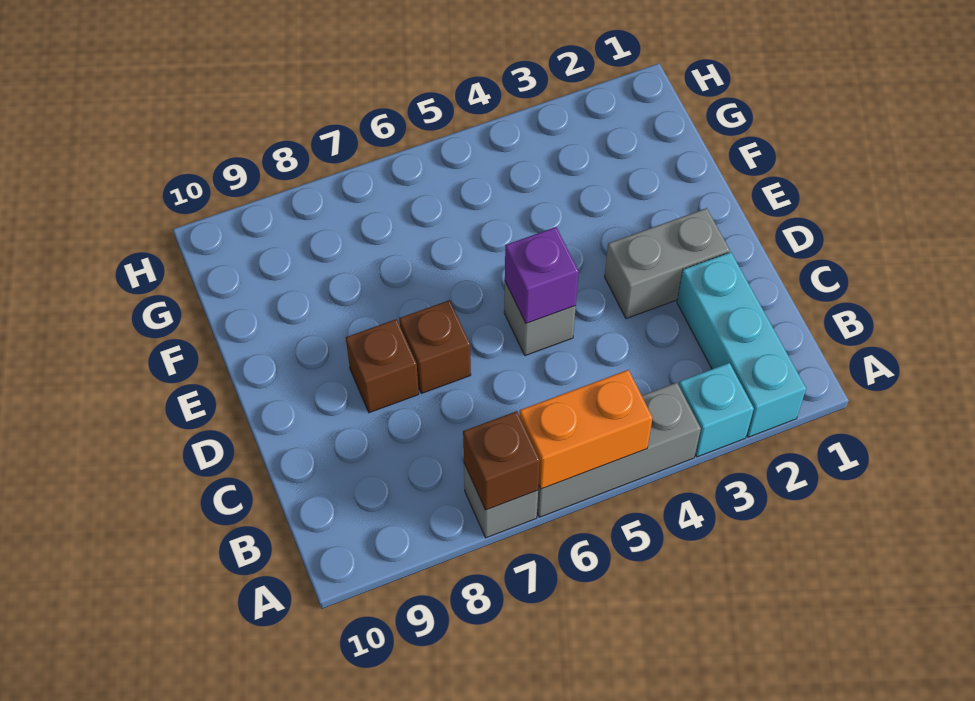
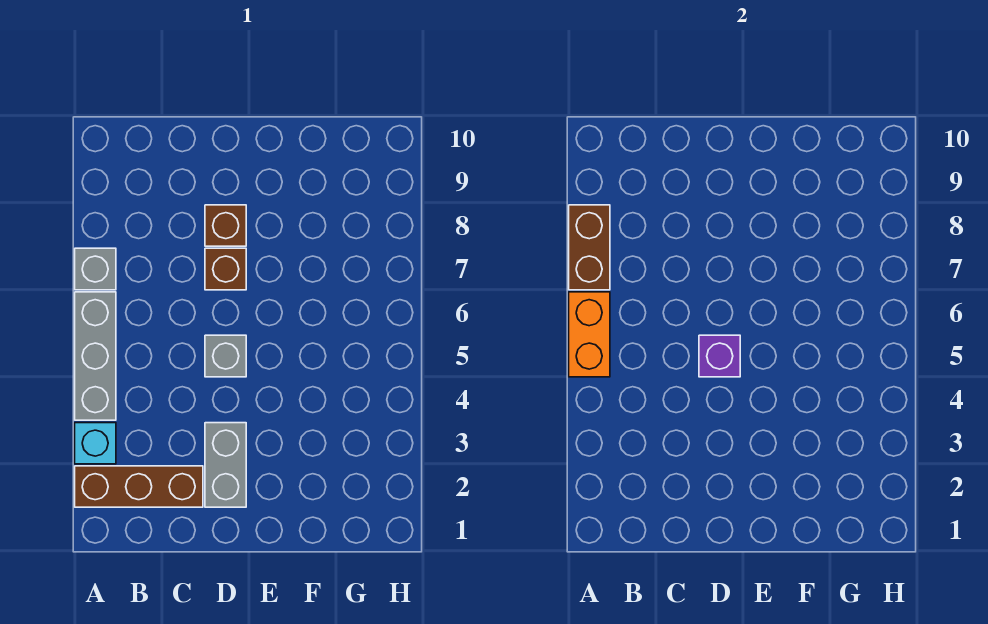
cyan brick A2:C2 level 1 -> brown brick A2:C2 level 1
brown brick A7 level 2 -> brown brick A7:A8 level 2

